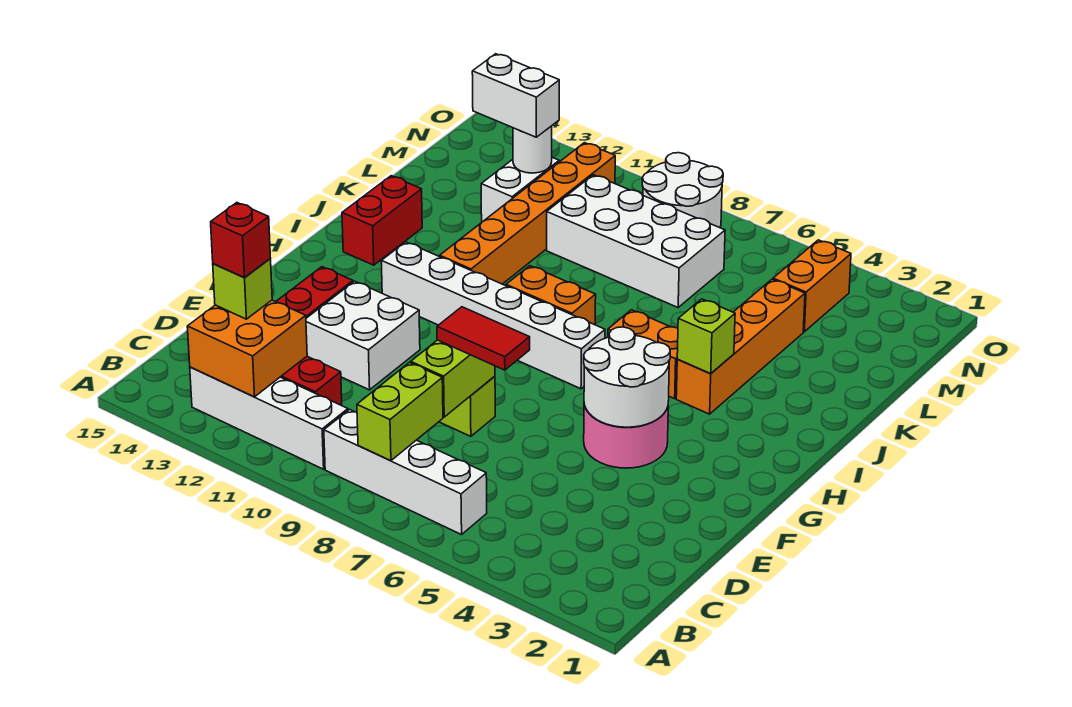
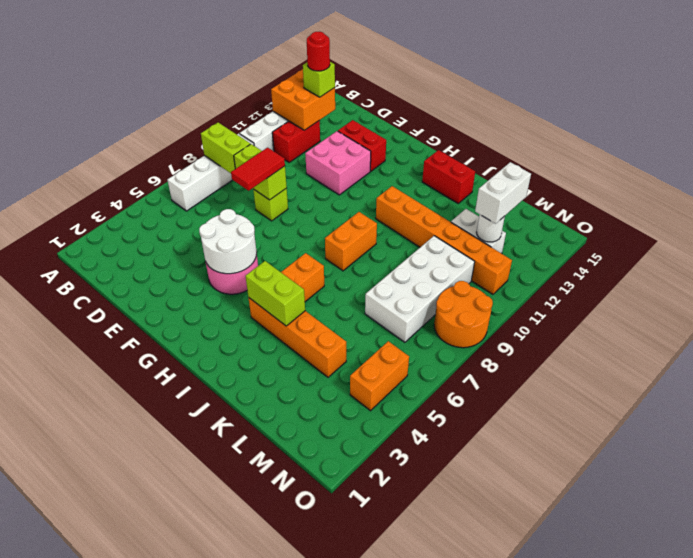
red brick C13 level 4 -> red round brick C13 level 4
white brick E11:F12 level 1 -> pink brick E11:F12 level 1
white brick H7:H12 level 1 -> none
lime brick I4 level 2 -> lime brick I4:J4 level 2
orange brick M4:N4 level 1 -> orange brick N4:N5 level 1
white round brick N8:O9 level 1 -> orange round brick N8:O9 level 1

